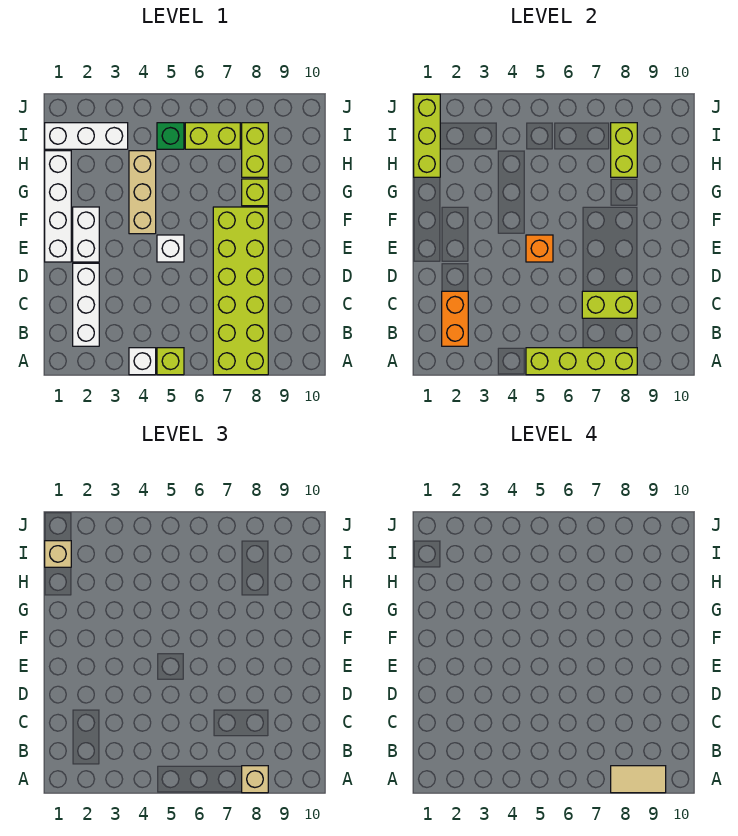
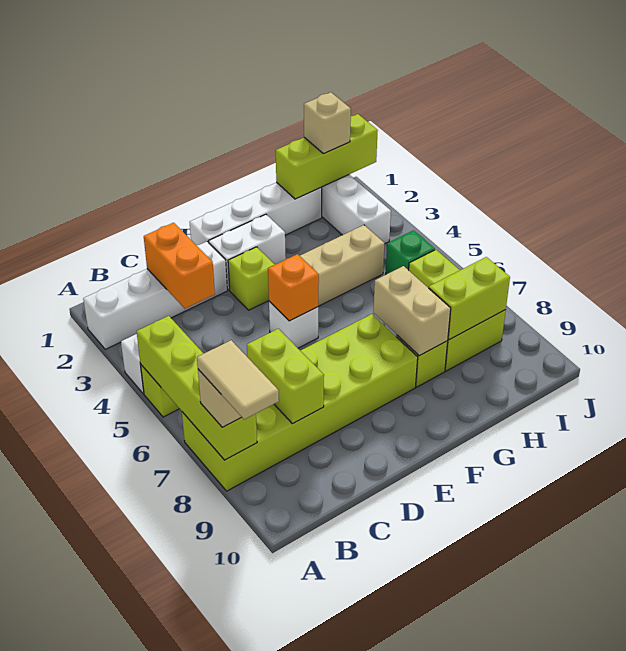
white brick B2:D2 level 1 -> white brick A2:D2 level 1
orange brick B2:C2 level 2 -> orange brick C2:C3 level 2
none -> lime brick E3 level 1
none -> tan brick G7:G8 level 2

